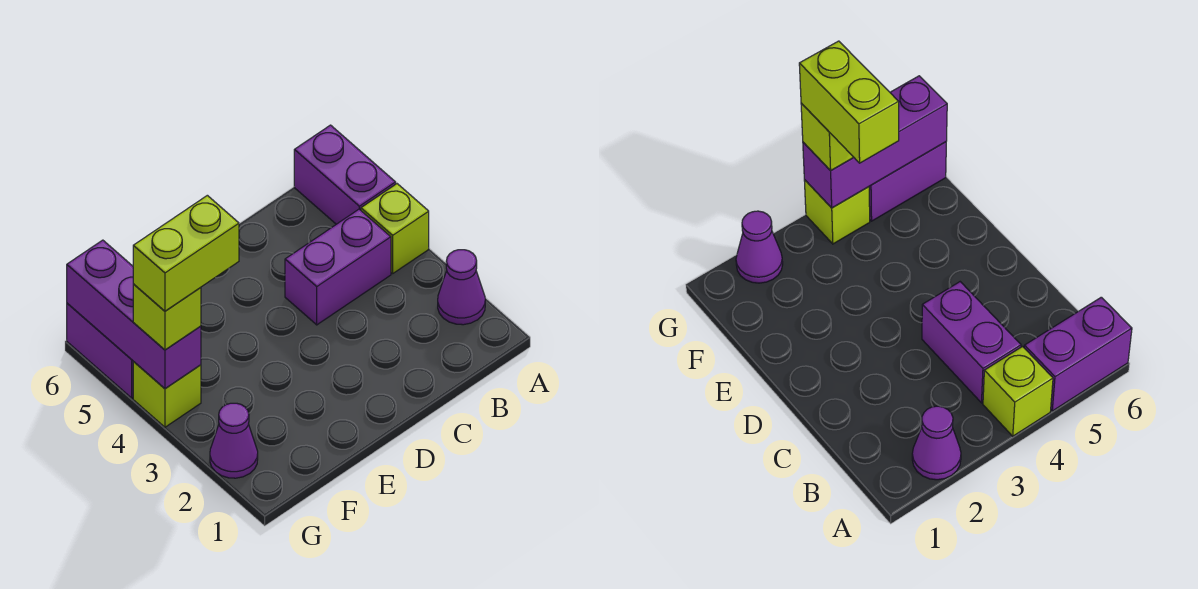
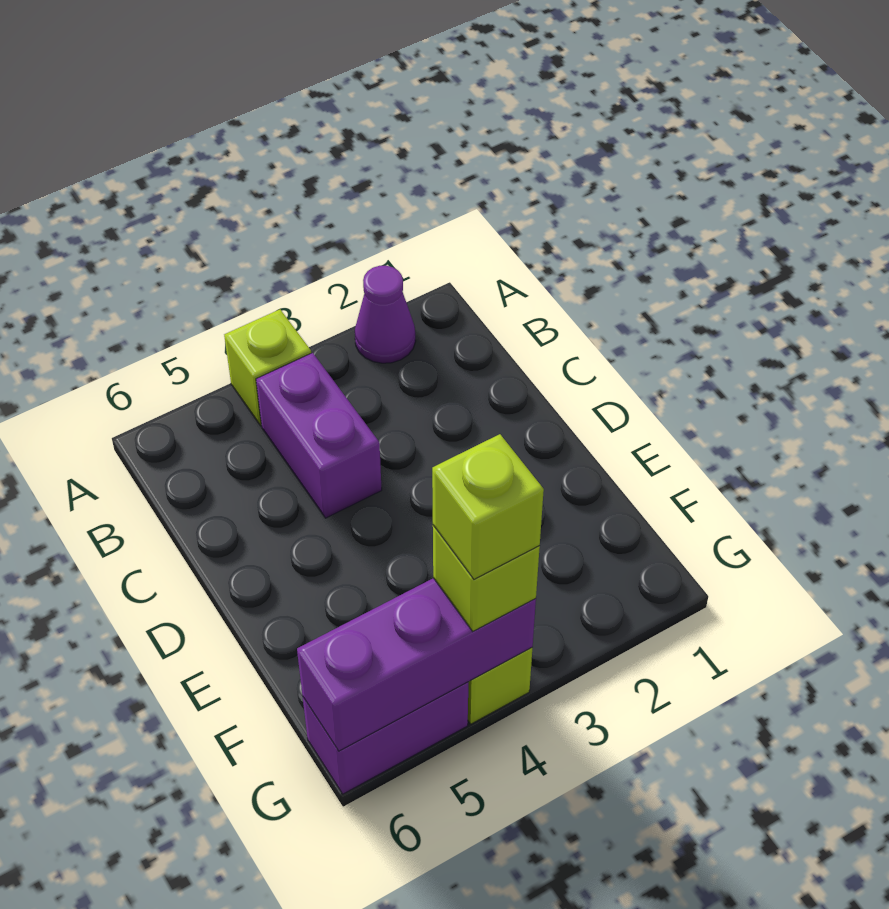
purple brick A5:A6 level 1 -> none
lime brick F4:G4 level 4 -> lime brick G4 level 4
purple cone G2 level 1 -> none

